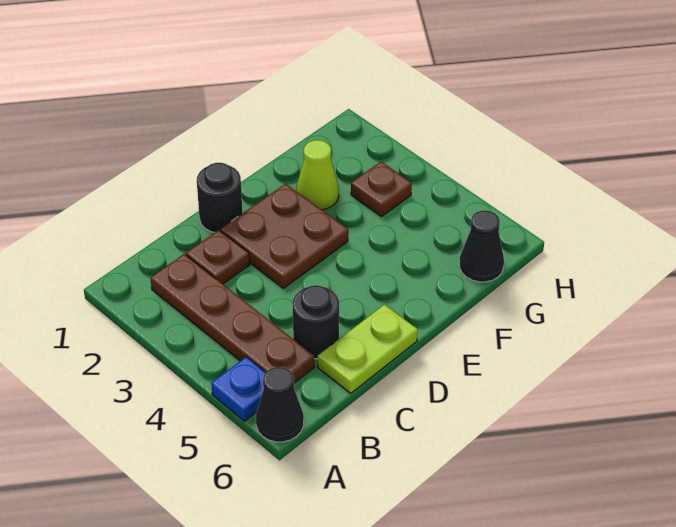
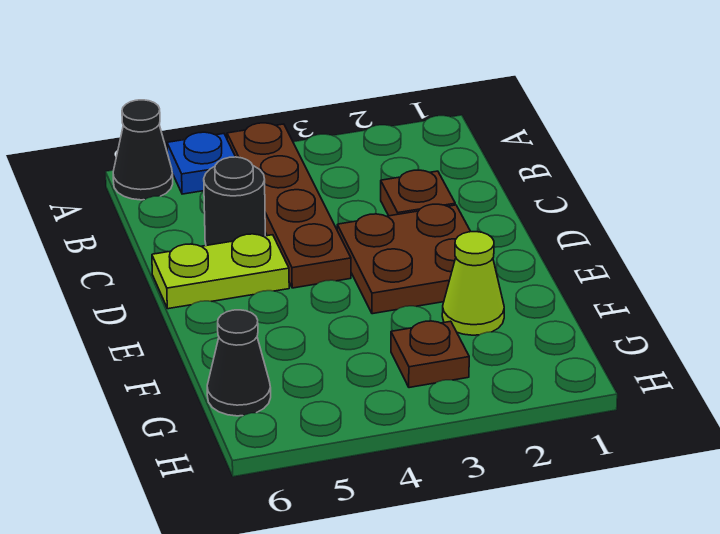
brown plate B2:B5 level 1 -> brown plate A4:D4 level 1
lime plate C6:D6 level 1 -> lime plate D5:D6 level 1
black round brick D1 level 1 -> none

